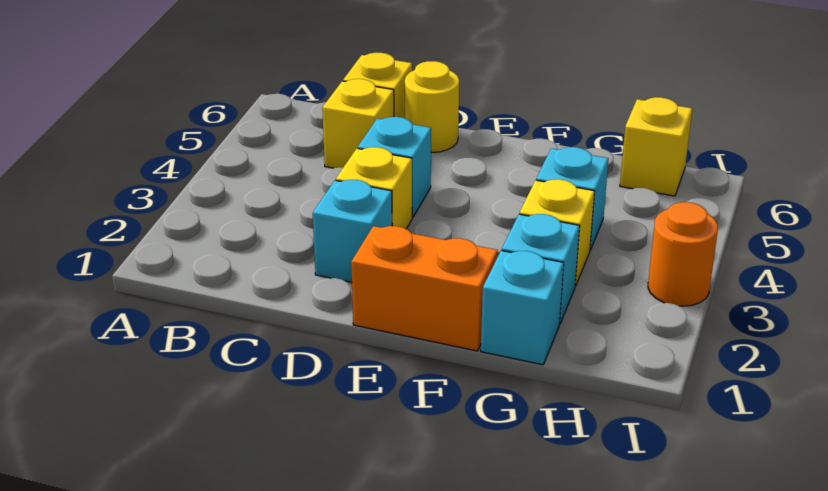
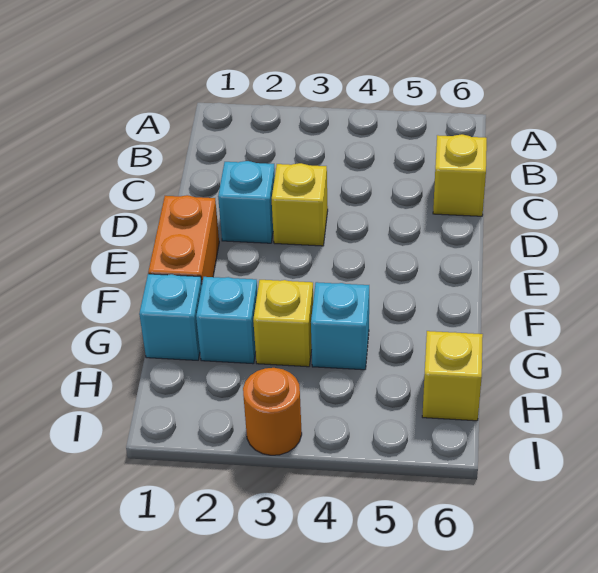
yellow brick C5 level 1 -> none
cyan brick D4 level 1 -> none
yellow round brick D6 level 1 -> none

